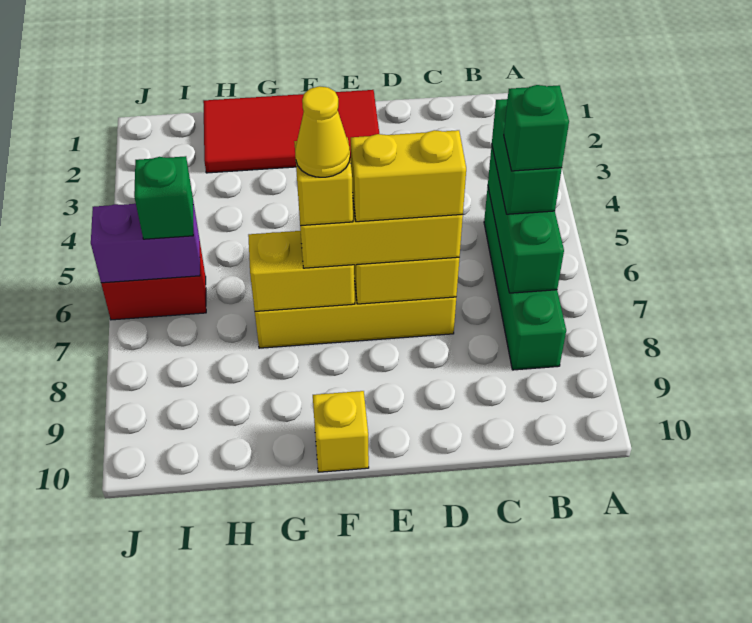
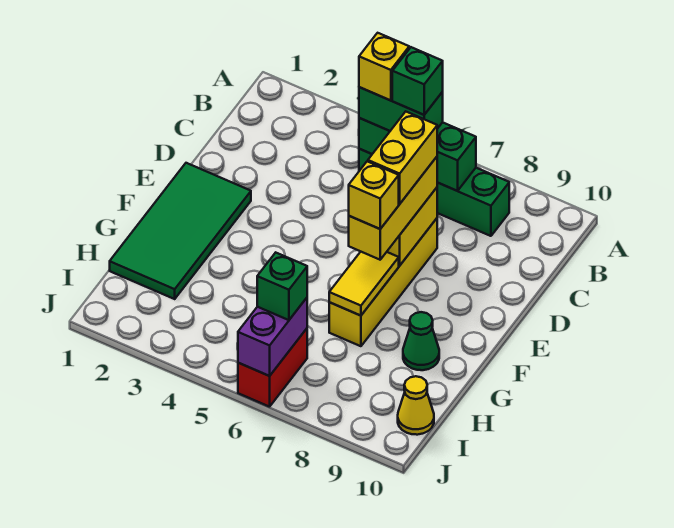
red tile E1:H2 level 1 -> green tile E1:H2 level 1
yellow brick F7:G7 level 2 -> yellow tile F7:G7 level 2
yellow cone F7 level 5 -> yellow cone I10 level 1
yellow brick F10 level 1 -> yellow brick B5 level 4
none -> green cone G9 level 1

